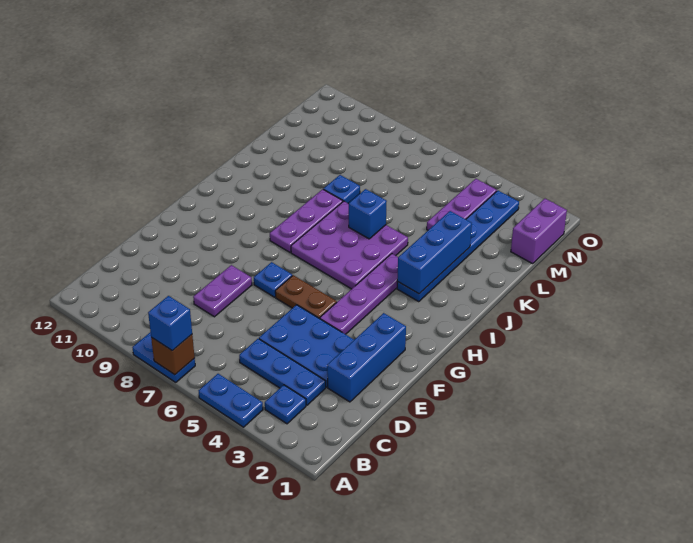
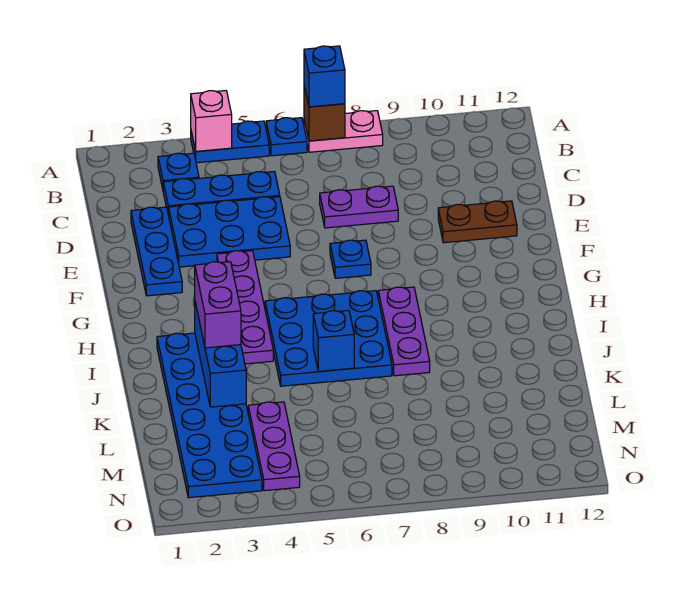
none -> pink brick A4 level 2
blue plate A7:A8 level 1 -> pink plate A7:A8 level 1
blue brick D2:F2 level 1 -> blue plate D2:F2 level 1
purple plate D8:E8 level 1 -> purple plate D7:D8 level 1
brown plate F5:F6 level 1 -> brown plate E10:E11 level 1
purple plate H5:J7 level 1 -> blue plate H5:J7 level 1
blue plate I3:N3 level 1 -> blue plate I2:N3 level 1
blue plate K8 level 1 -> blue plate A6 level 1
purple brick M1:N1 level 1 -> purple brick I3:J3 level 3

